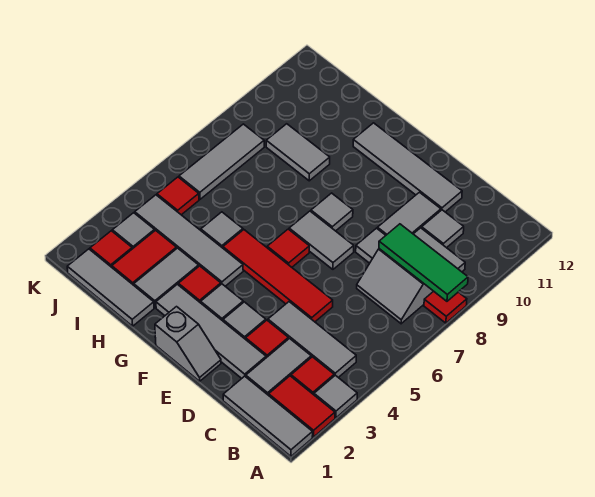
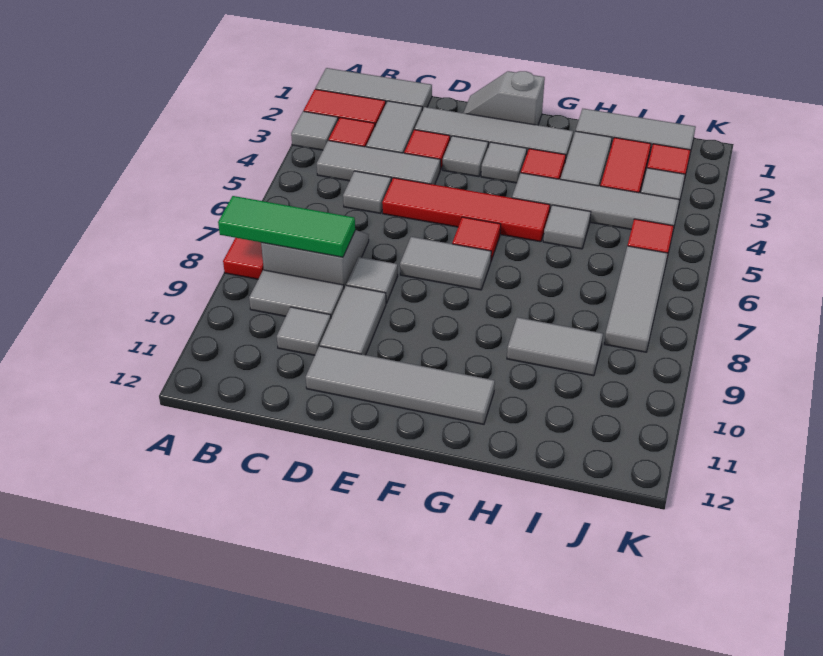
grey tile F8 level 1 -> grey tile C5 level 1

